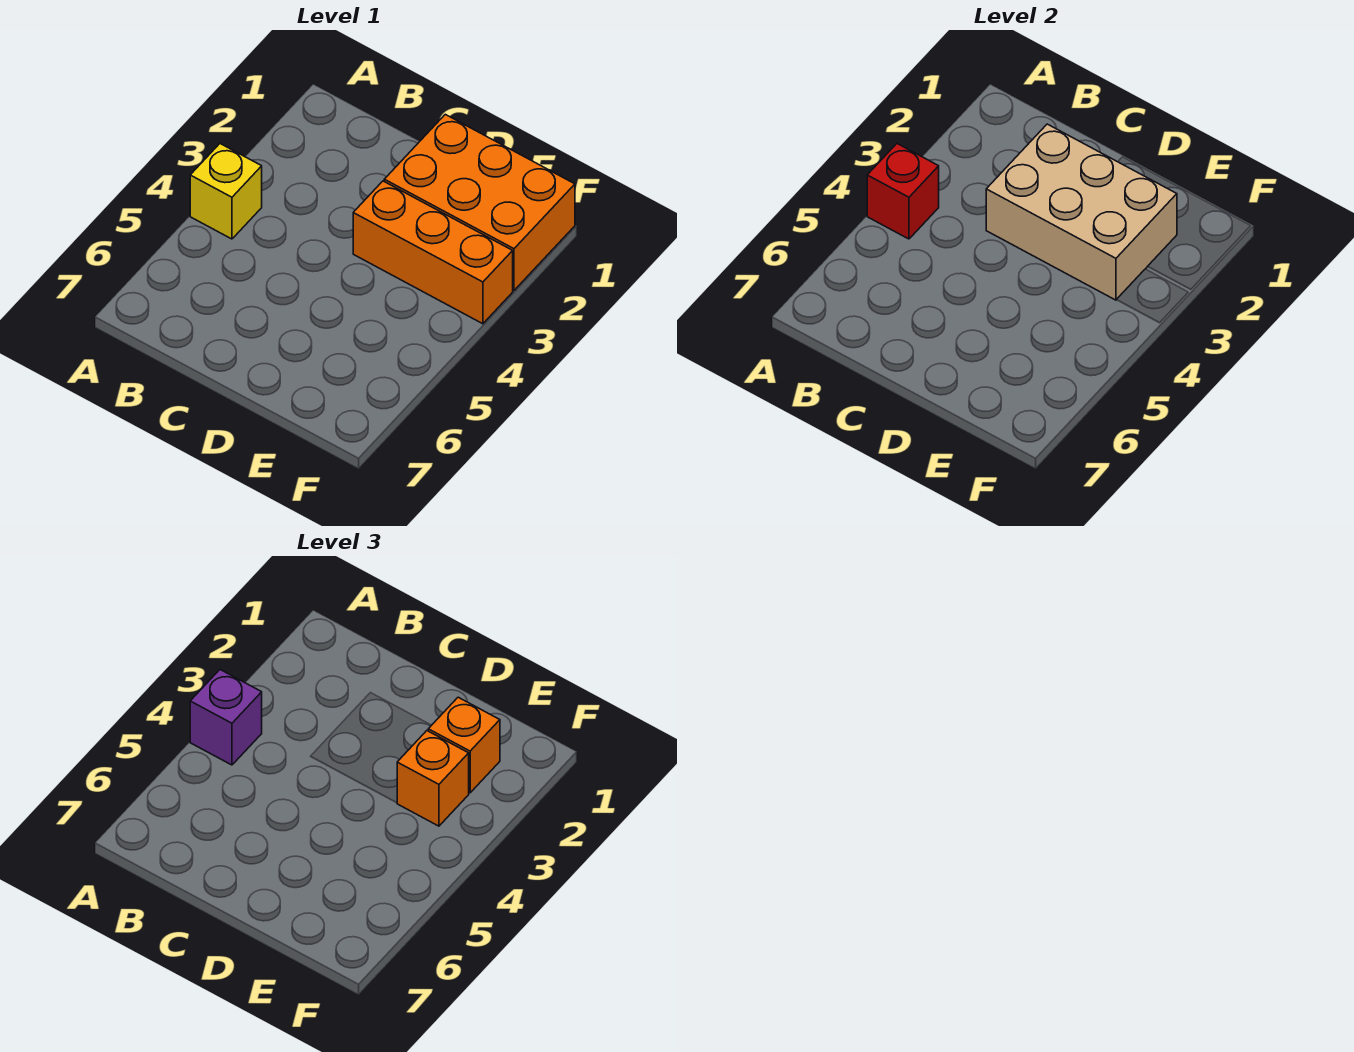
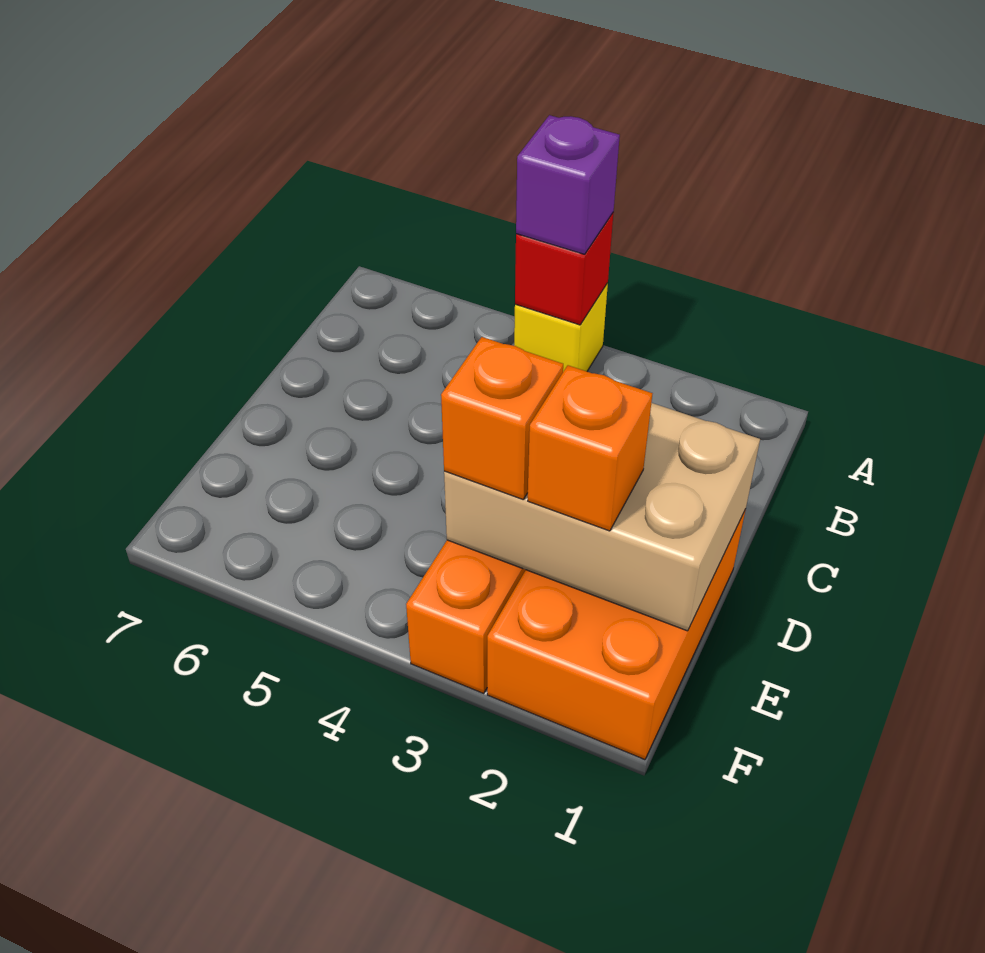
tan brick C2:E3 level 2 -> tan brick D1:E3 level 2

